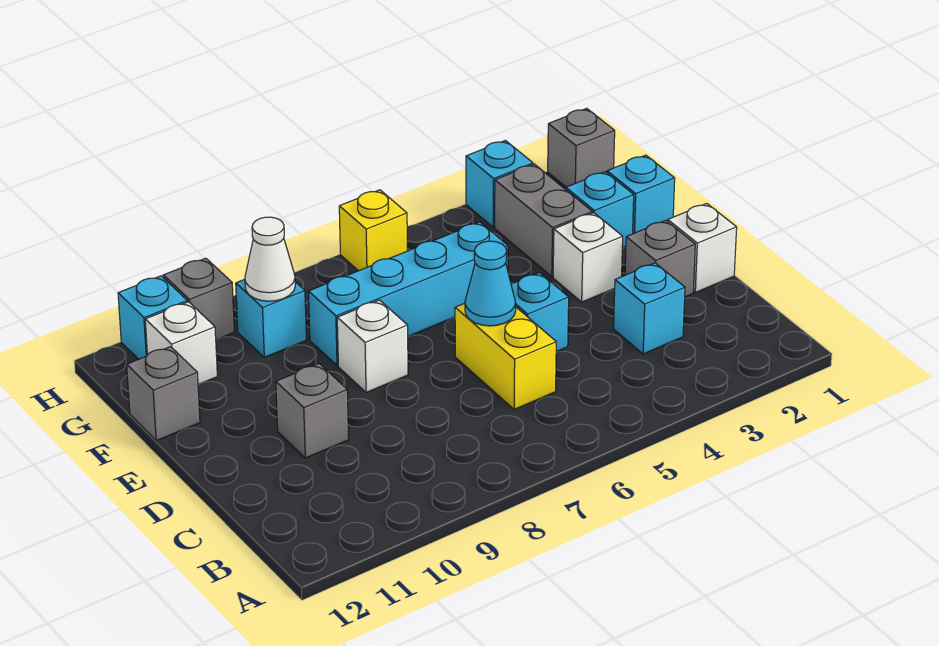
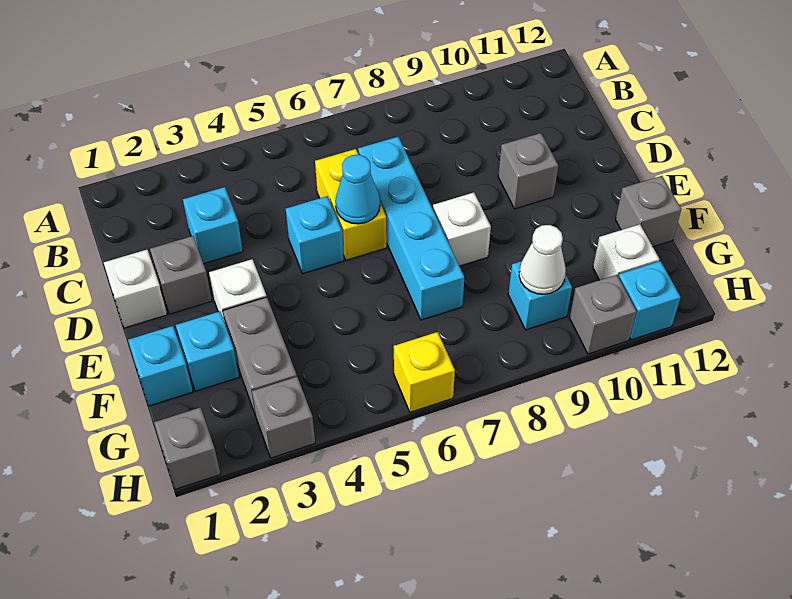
cyan brick F5:F8 level 1 -> cyan brick C7:F7 level 1
cyan brick H3 level 1 -> grey brick H3 level 1

